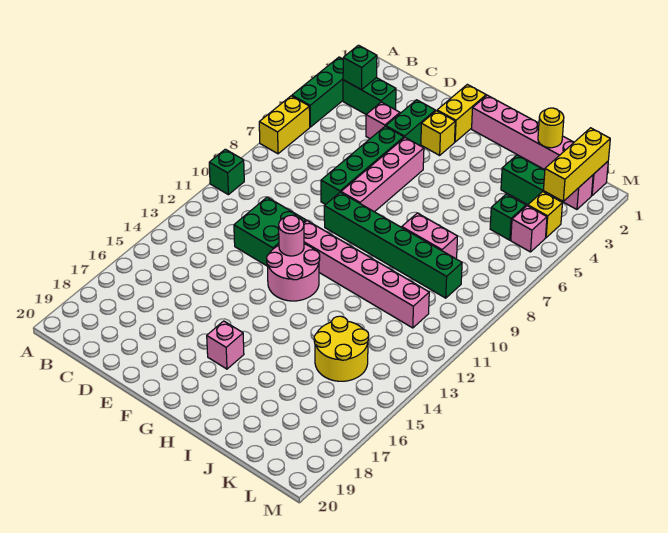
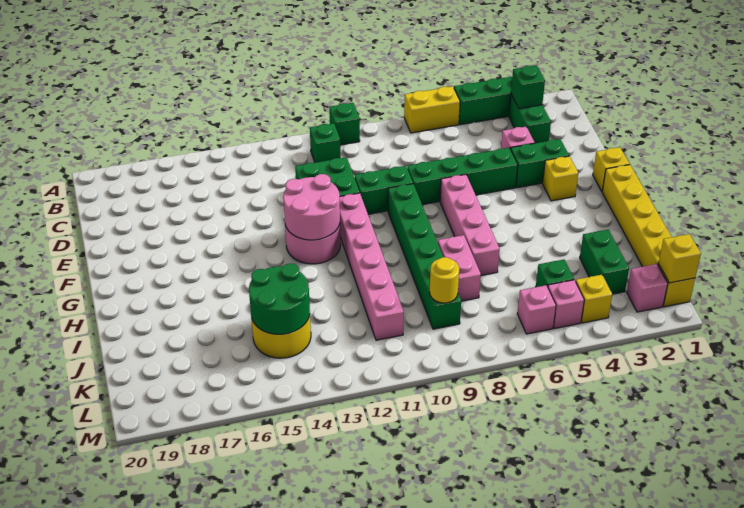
none -> green brick B11 level 1
none -> green brick E9:E10 level 1
yellow brick F1:F2 level 1 -> yellow brick F1 level 1
pink brick F5:F8 level 1 -> pink brick F7:I7 level 1
pink round brick F12 level 2 -> pink round brick F12:G13 level 2
pink brick G1:L1 level 1 -> yellow brick G1:L1 level 1
pink brick G17 level 1 -> pink brick L6 level 1
yellow round brick J1 level 2 -> yellow round brick K9 level 2
none -> green round brick J14:K15 level 2
yellow brick L1:L3 level 2 -> yellow brick L1 level 2

